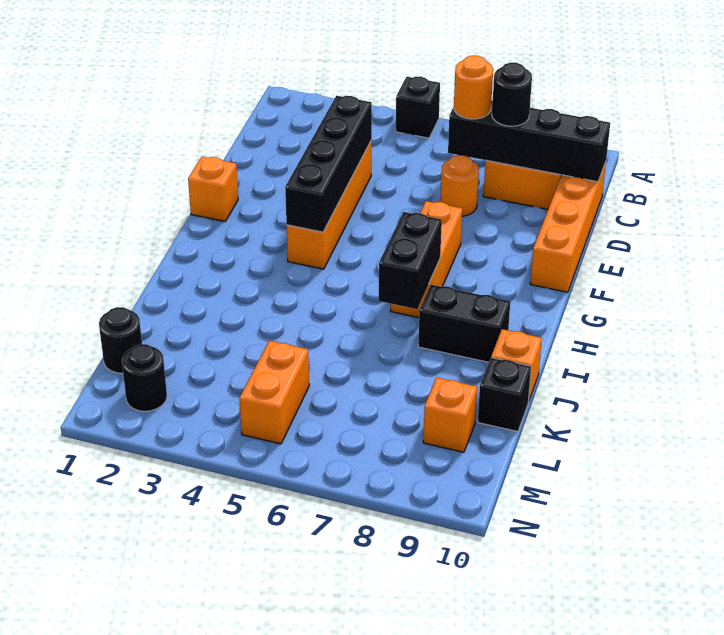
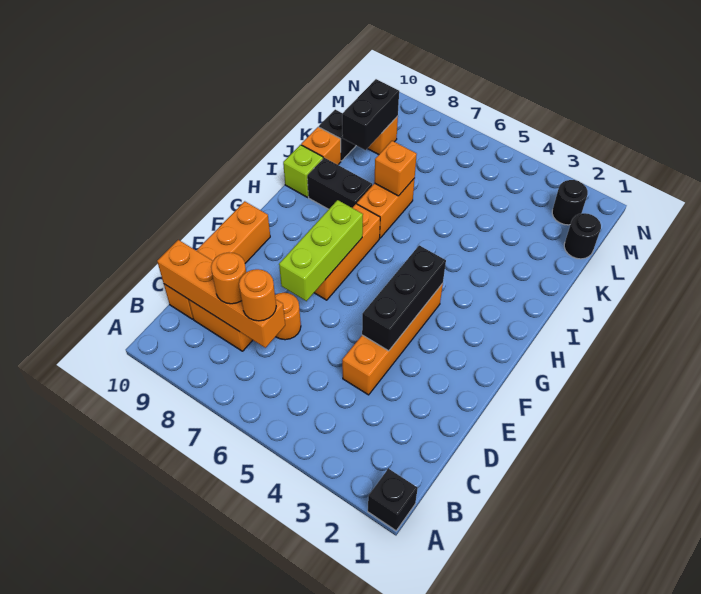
black brick A5 level 1 -> black brick A1 level 1
black brick C7:C10 level 2 -> orange brick C7:C10 level 2
black round brick C8 level 3 -> orange round brick C8 level 3
black brick D4:G4 level 2 -> black brick E4:G4 level 2
none -> lime brick E7:G7 level 2
orange brick F1 level 1 -> orange brick J7 level 2
black brick H7:I7 level 2 -> black brick K9:L9 level 2
none -> lime brick I10 level 1
orange brick L5:M5 level 1 -> orange brick I7:J7 level 1

